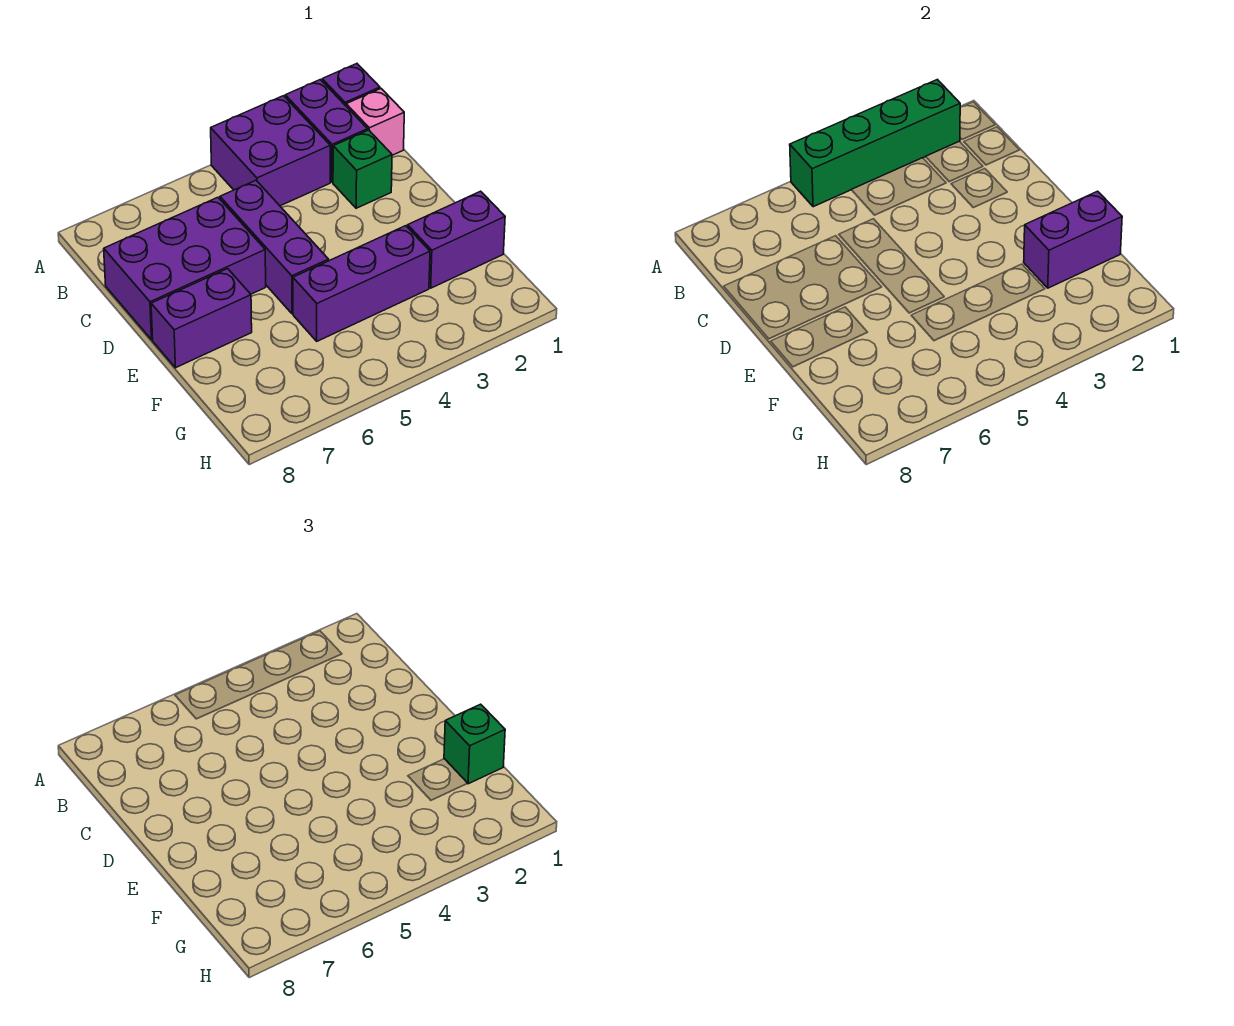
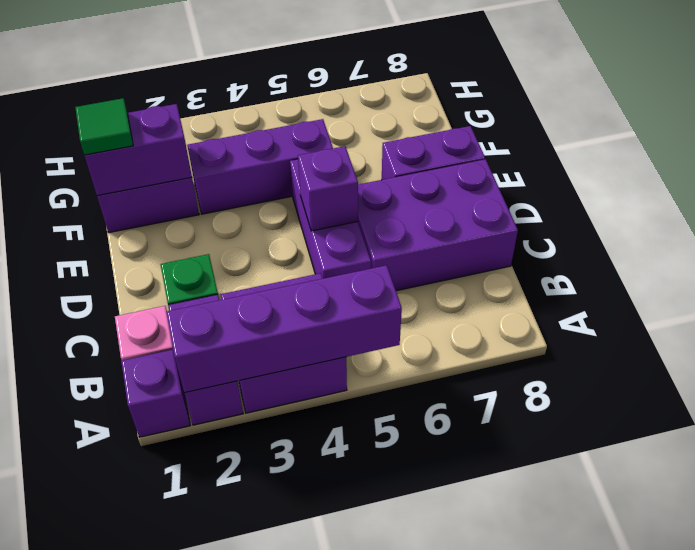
green brick A2:A5 level 2 -> purple brick A2:A5 level 2
none -> purple brick D5 level 2
green brick F1 level 3 -> green tile F1 level 3

